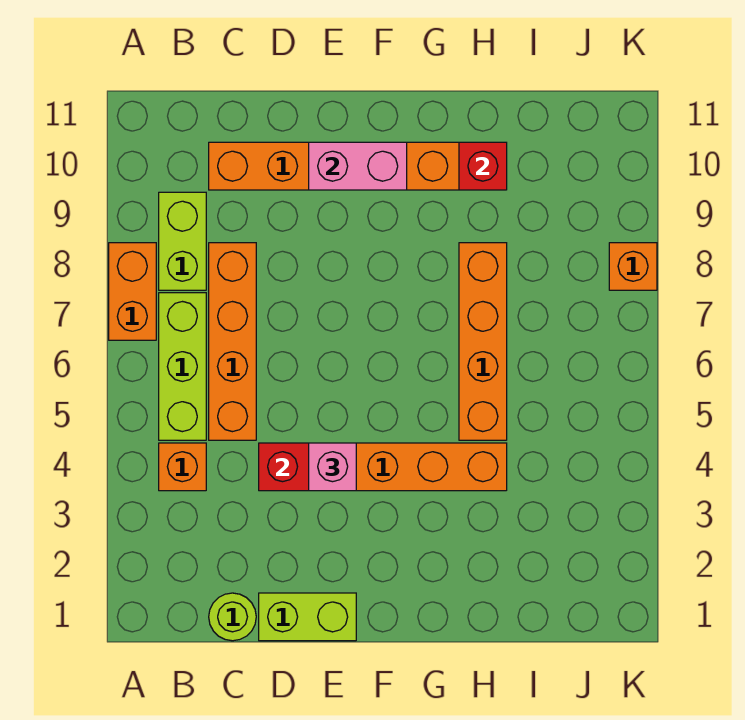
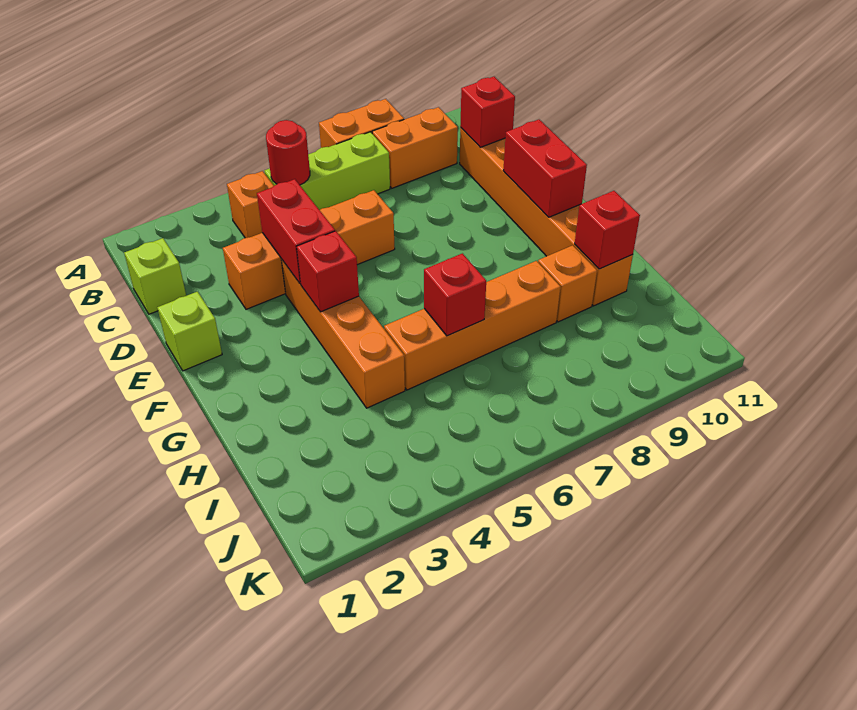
none -> red round brick B5 level 2
lime brick B8:B9 level 1 -> orange brick B8:B9 level 1
lime round brick C1 level 1 -> lime brick C1 level 1
orange brick C5:C8 level 1 -> orange brick D3:D6 level 1
none -> red brick C10 level 2
lime brick D1:E1 level 1 -> lime brick E1 level 1
pink brick E4 level 3 -> none
pink brick E10:F10 level 2 -> red brick E10:F10 level 2
none -> red brick F4 level 2
none -> red brick H6 level 2
orange brick K8 level 1 -> orange brick H9 level 1

